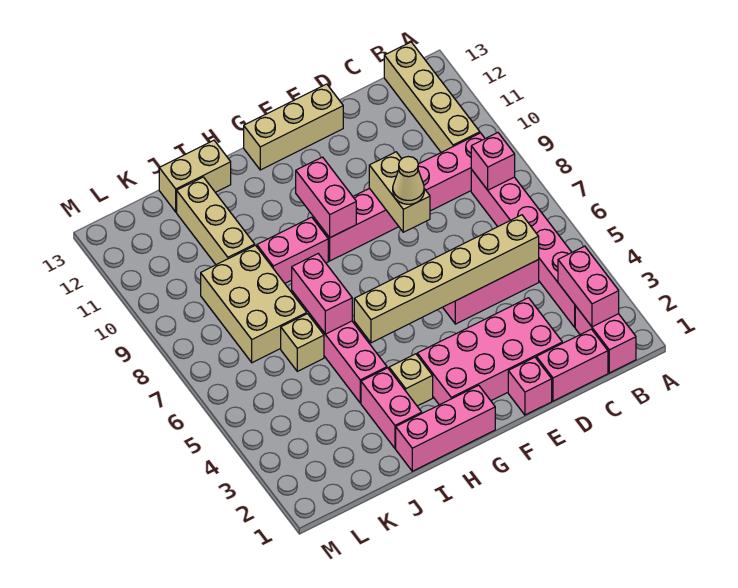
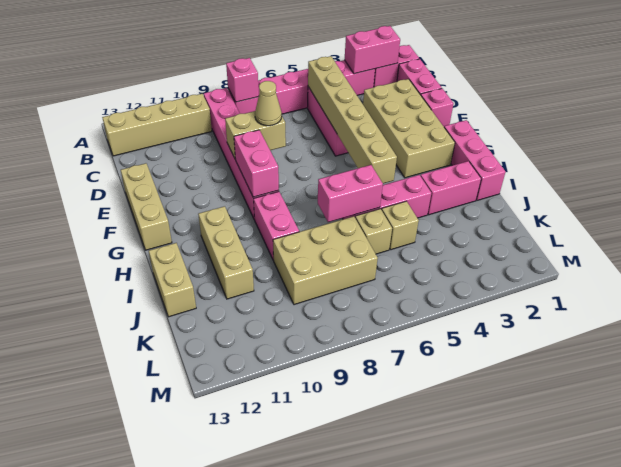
pink brick D2:G3 level 1 -> tan brick D2:G3 level 1
pink brick G9:G10 level 2 -> pink brick F9:G9 level 2
tan brick H3 level 1 -> tan brick J5 level 1
tan brick J10:J12 level 1 -> tan brick H11:J11 level 1

